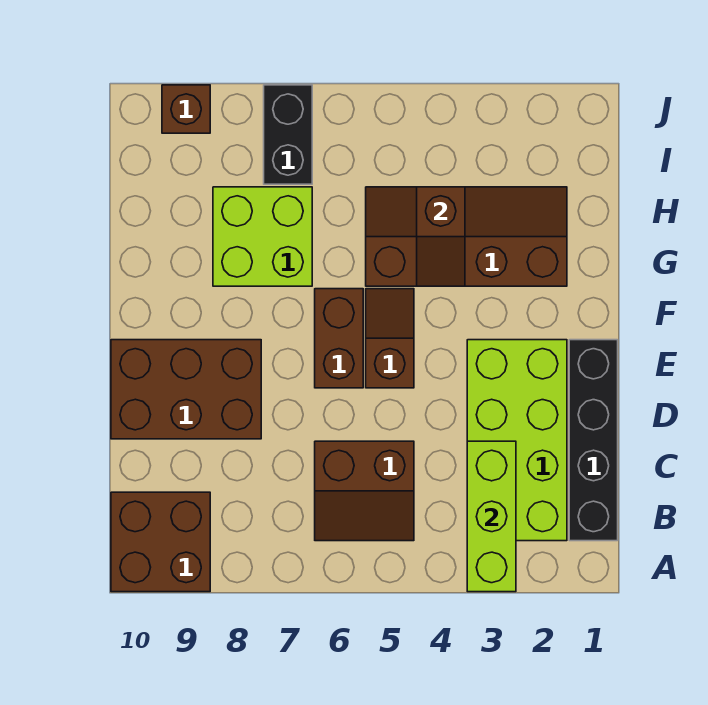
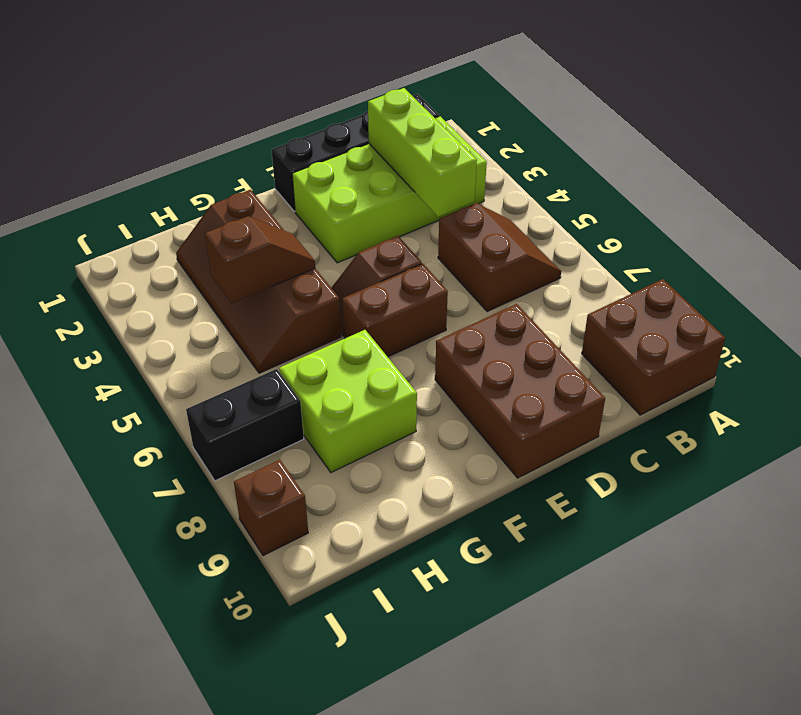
lime brick A3:C3 level 2 -> lime brick C2:C4 level 2

